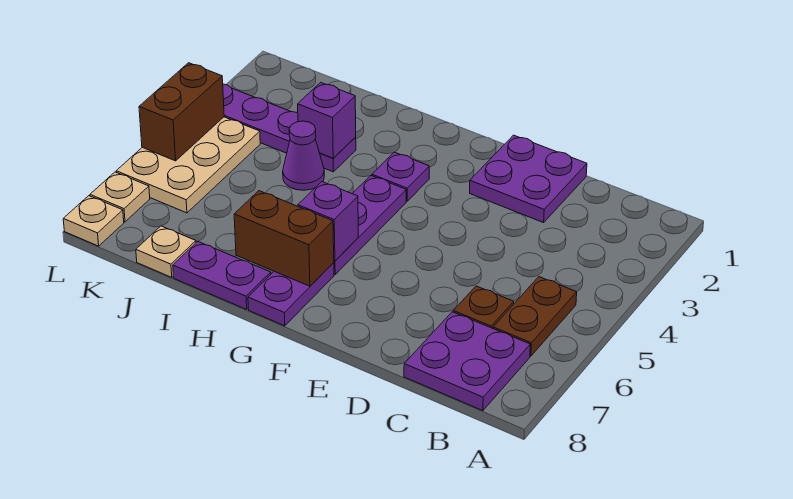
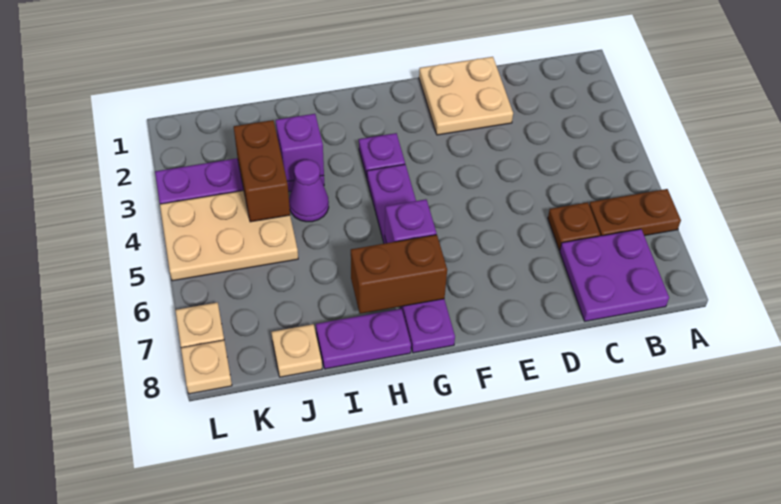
brown plate B5:B6 level 1 -> brown plate A6:B6 level 1
purple plate D1:E2 level 1 -> tan plate D1:E2 level 1
tan plate K4:L6 level 1 -> tan plate J4:L5 level 1
brown brick L4:L5 level 2 -> brown brick J3:J4 level 2

